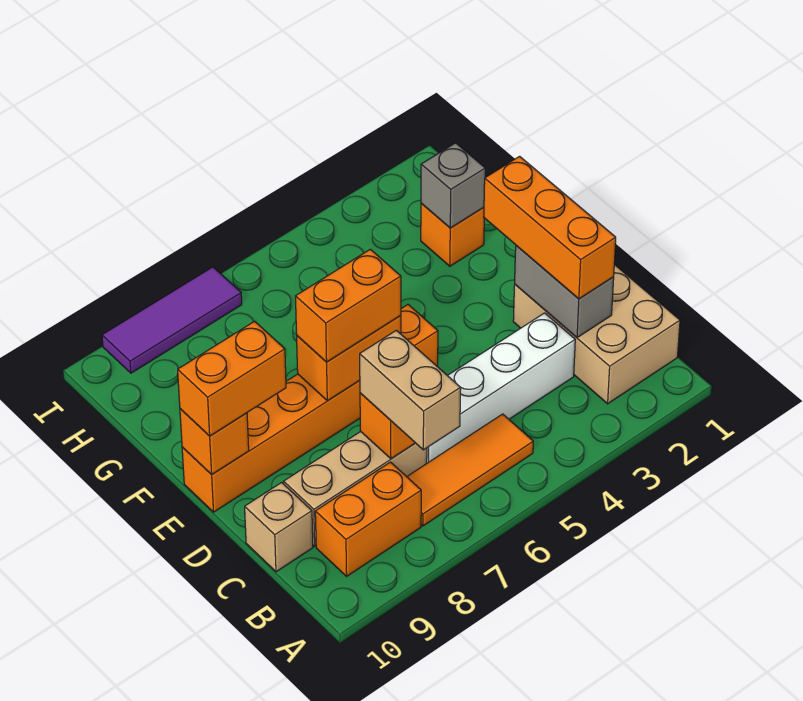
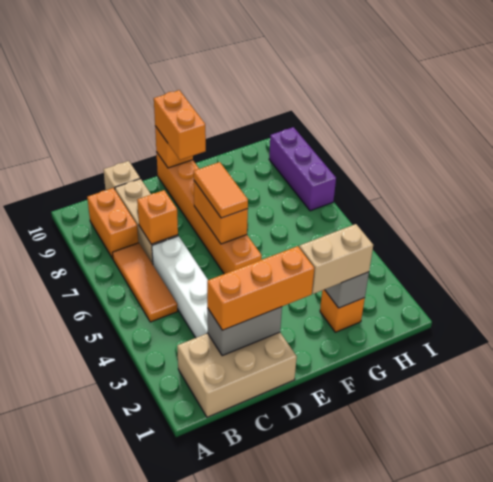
tan brick B7:C7 level 3 -> tan brick F2:G2 level 3
orange brick E6:E7 level 3 -> orange tile E6:E7 level 3
purple tile I7:I9 level 1 -> purple brick I7:I9 level 1

